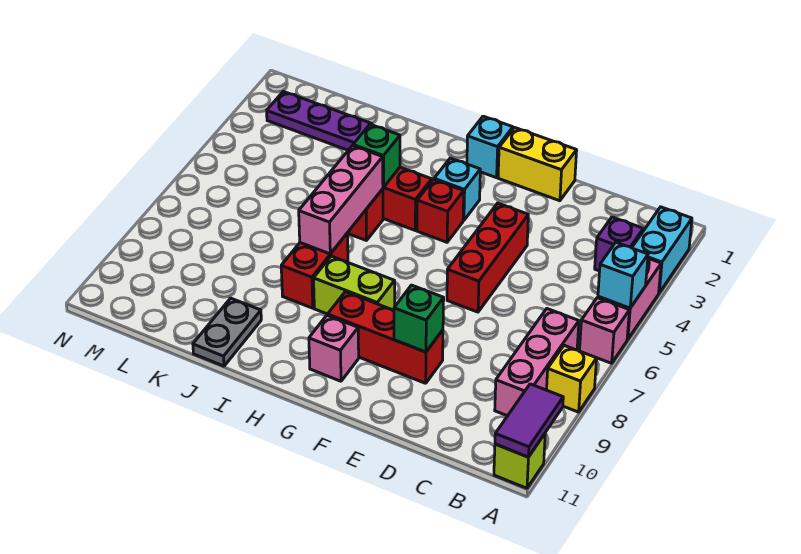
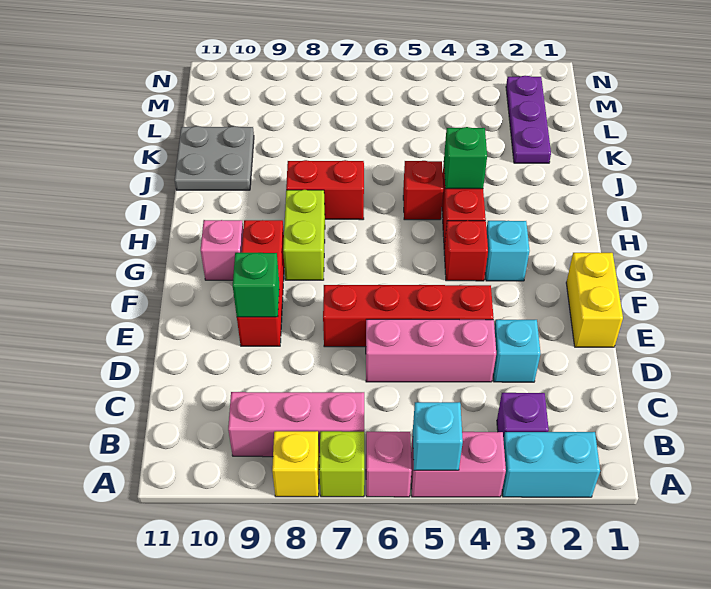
purple tile A10:A11 level 2 -> none
lime brick A11 level 1 -> lime brick A7 level 1
red brick E4:E6 level 1 -> red brick E4:E7 level 1
cyan brick G1 level 1 -> cyan brick D3 level 1
pink brick I5:I7 level 2 -> pink brick D4:D6 level 1
grey plate J10:J11 level 1 -> grey plate J10:K11 level 1

